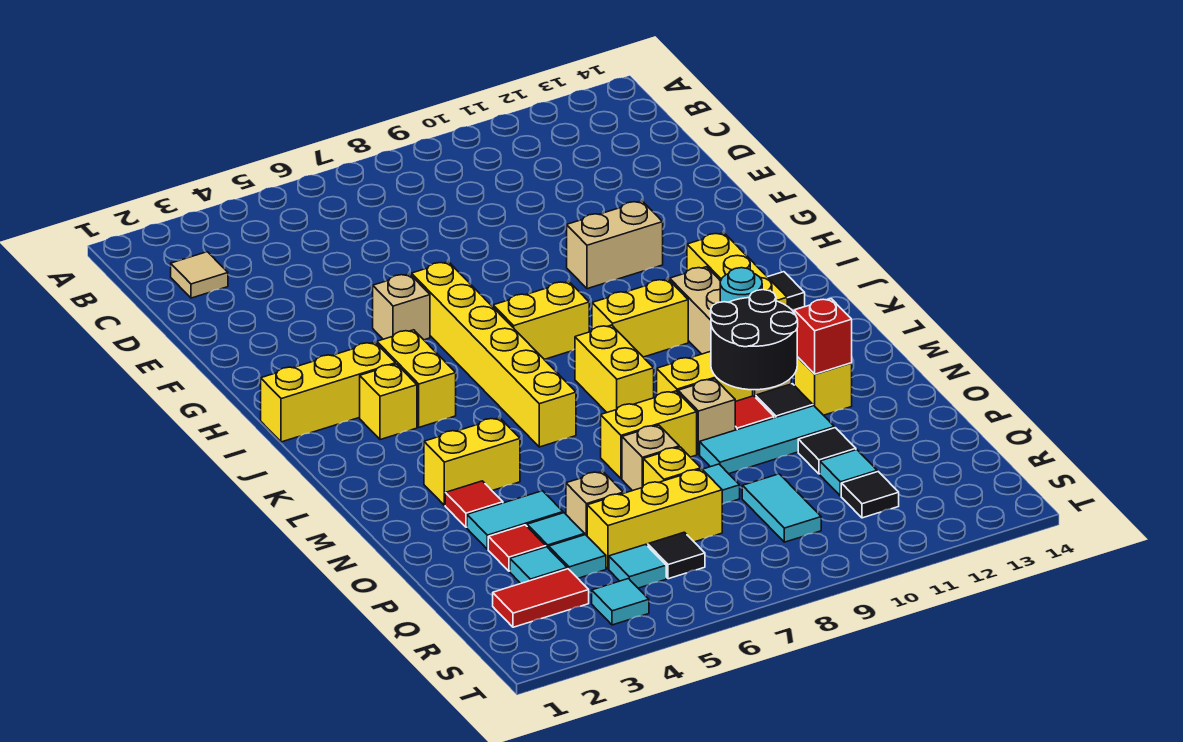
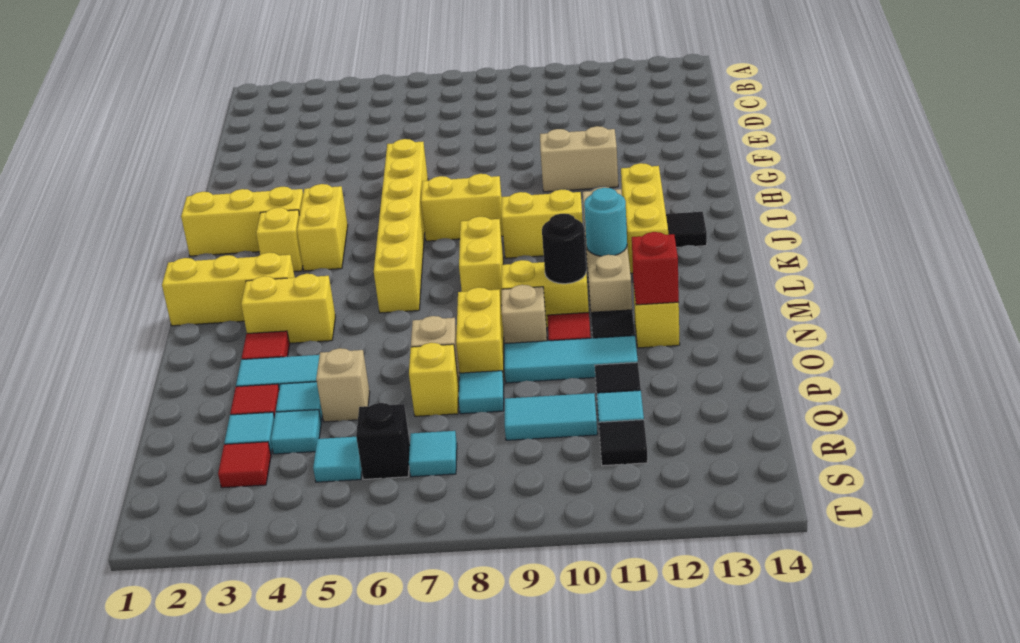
tan tile C2 level 1 -> none
tan brick G5 level 1 -> none
black round brick M10:N11 level 2 -> black round brick M10 level 2
yellow brick N7:N8 level 1 -> yellow brick N8:O8 level 1
yellow brick Q5:Q7 level 1 -> yellow brick L1:L3 level 1
cyan tile Q9:R9 level 1 -> cyan tile Q9:Q10 level 1
red tile R2:R3 level 1 -> red tile R3 level 1
black tile R6 level 1 -> black brick R6 level 1
cyan tile S4 level 1 -> cyan tile R7 level 1

